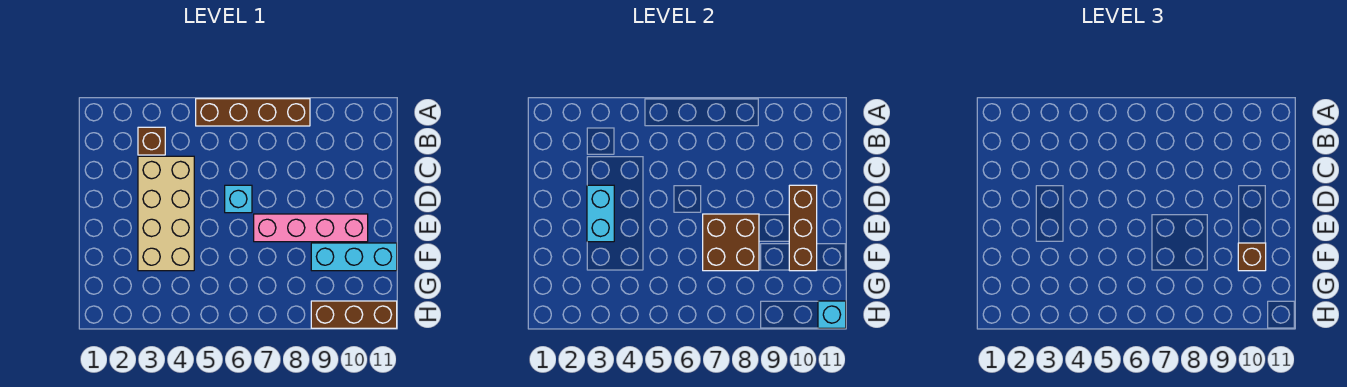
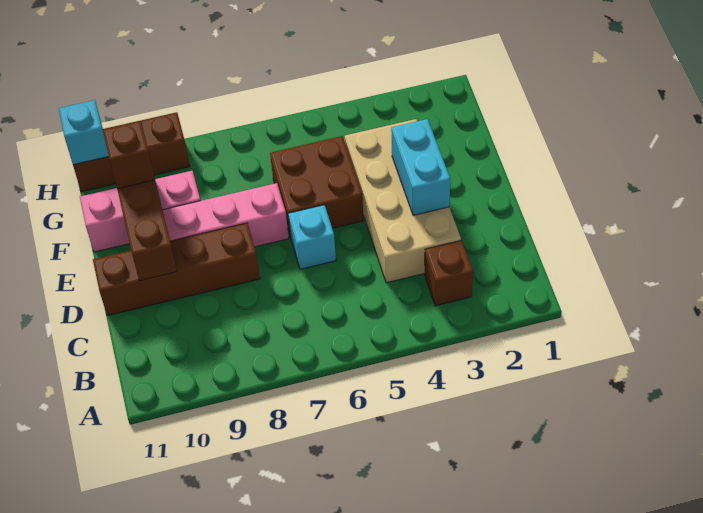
brown brick A5:A8 level 1 -> brown brick D8:D11 level 1
brown brick E7:F8 level 2 -> brown brick E5:F6 level 1
cyan brick F9:F11 level 1 -> pink brick F9:F11 level 1

